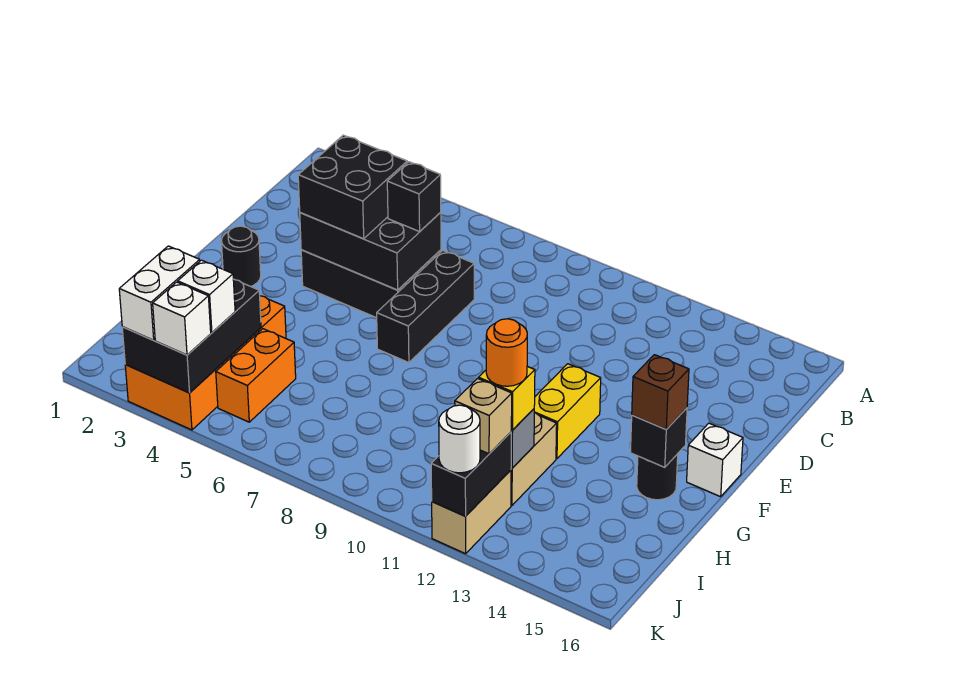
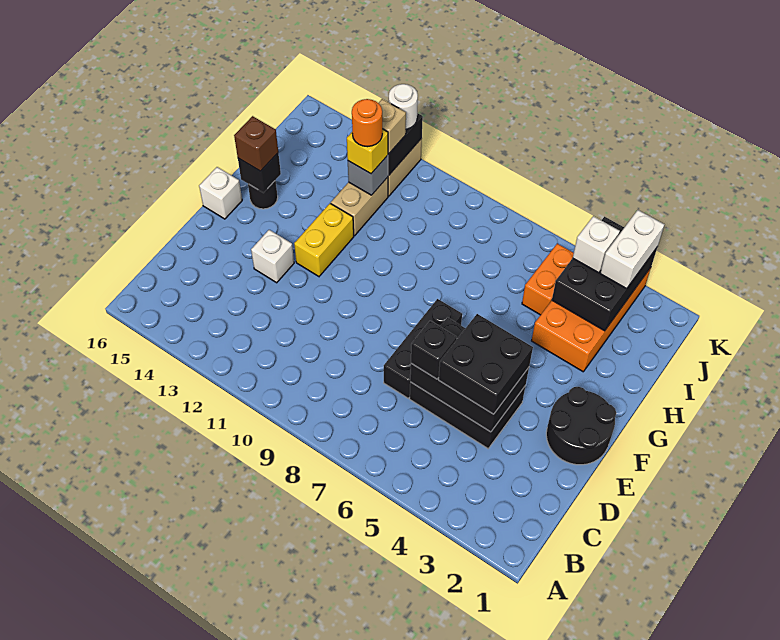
black round brick F2 level 1 -> black round brick E1:F2 level 1
white brick K4 level 3 -> white brick E13 level 1

